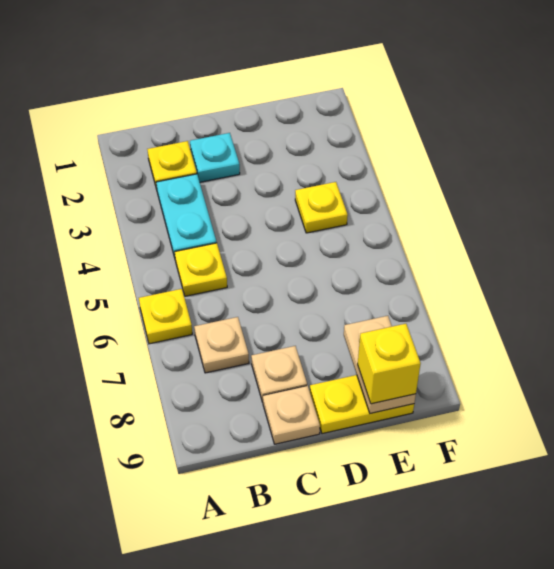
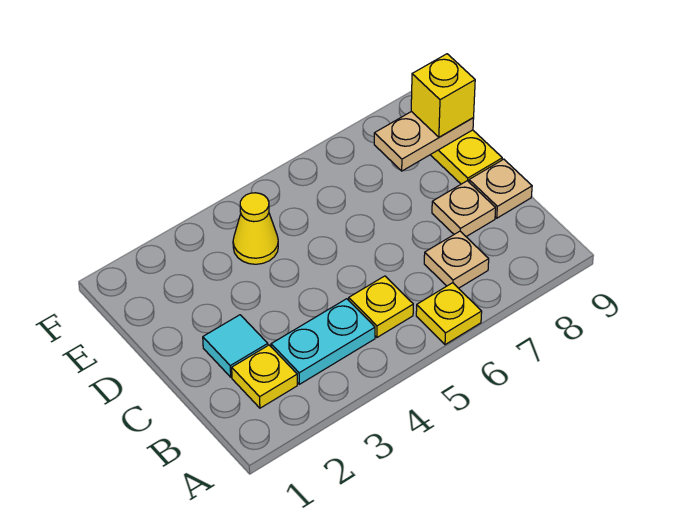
cyan plate C2 level 1 -> cyan tile C2 level 1
yellow plate E4 level 1 -> yellow cone E4 level 1

